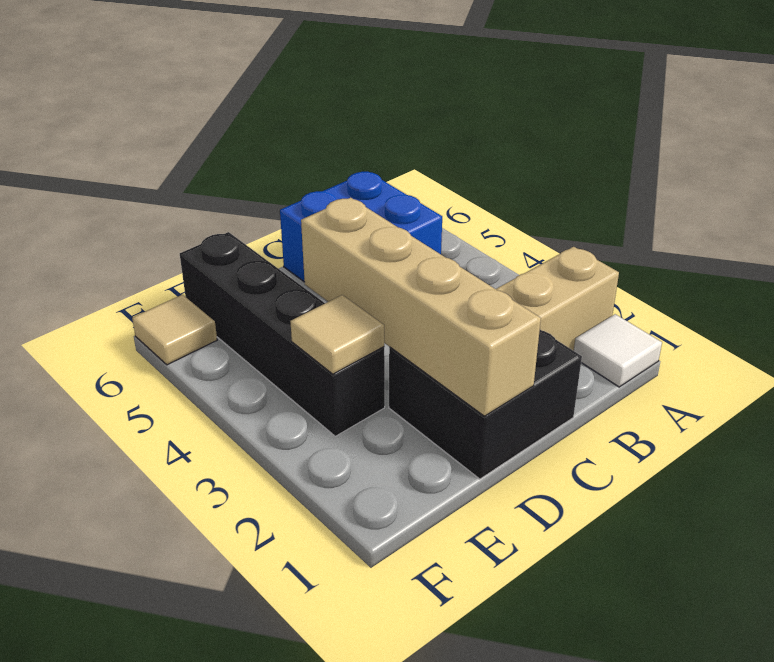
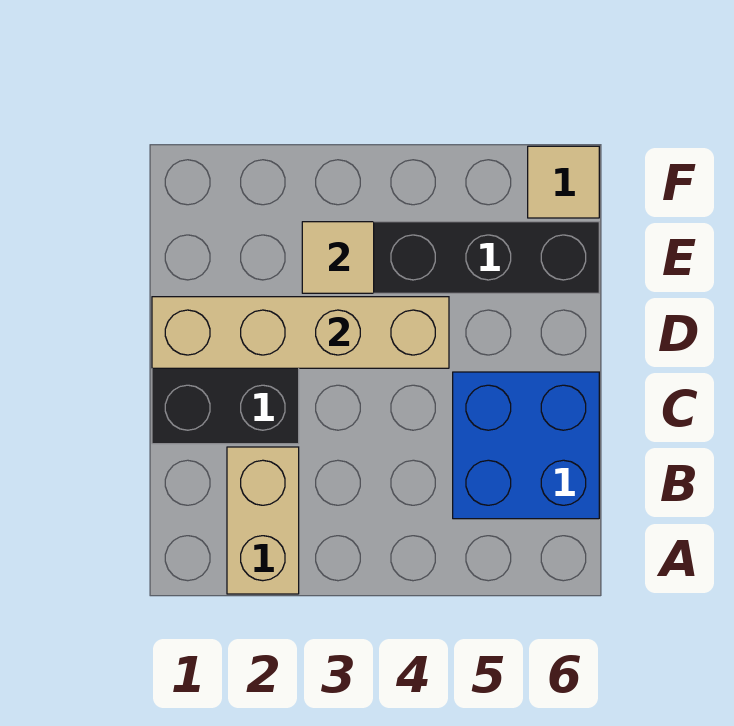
white tile A1 level 1 -> none

